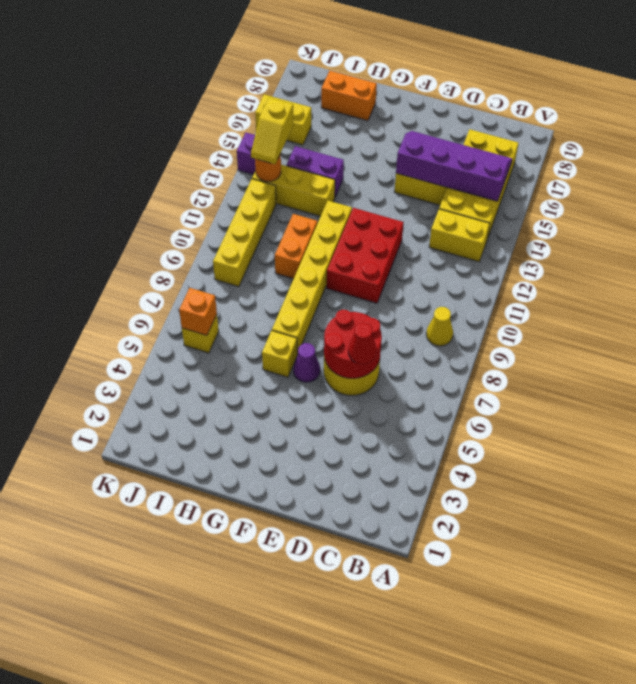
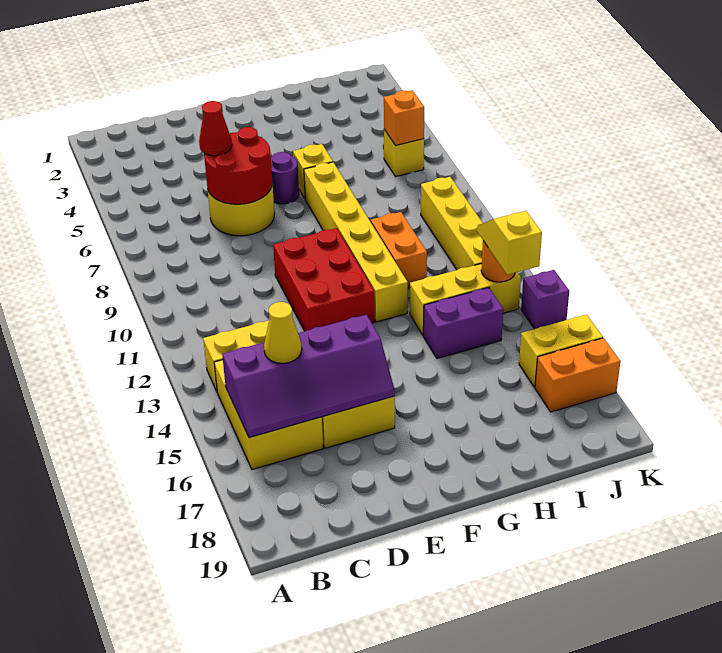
yellow cone B9 level 1 -> yellow cone C15 level 3
yellow brick B14:C17 level 1 -> yellow brick B14:C16 level 1
purple cone F6 level 1 -> purple round brick F6 level 1
orange brick H18:I18 level 1 -> orange brick J17:K17 level 1

